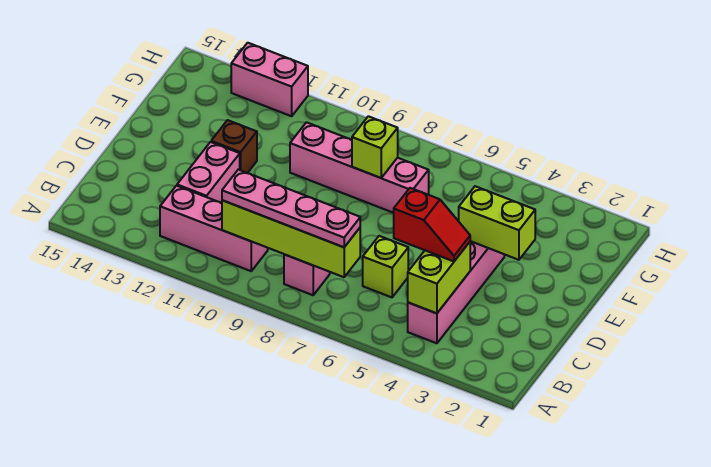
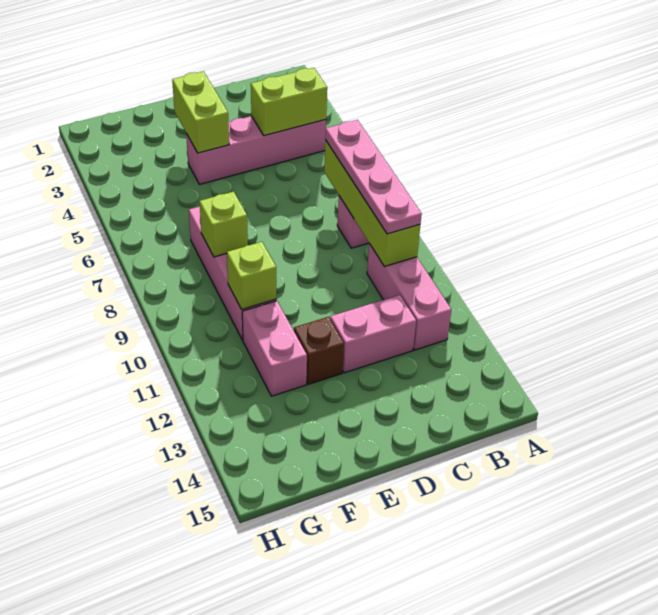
red slope C4:C5 level 3 top 5 -> none
lime brick C6 level 1 -> lime brick F10 level 2
pink brick H12:H13 level 1 -> pink brick F11:F12 level 1

